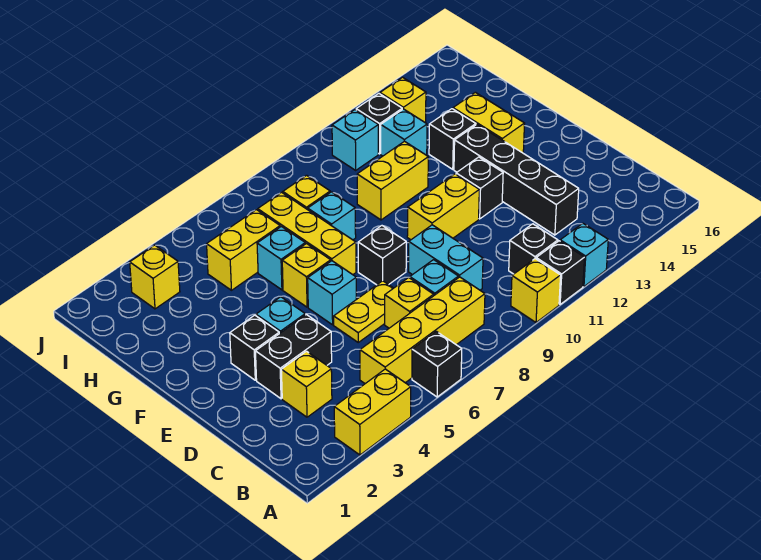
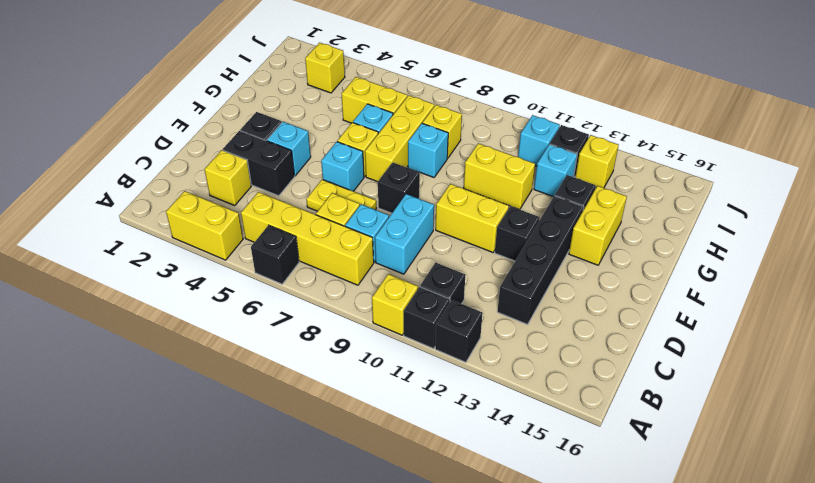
cyan brick A12 level 1 -> black brick A12 level 1

